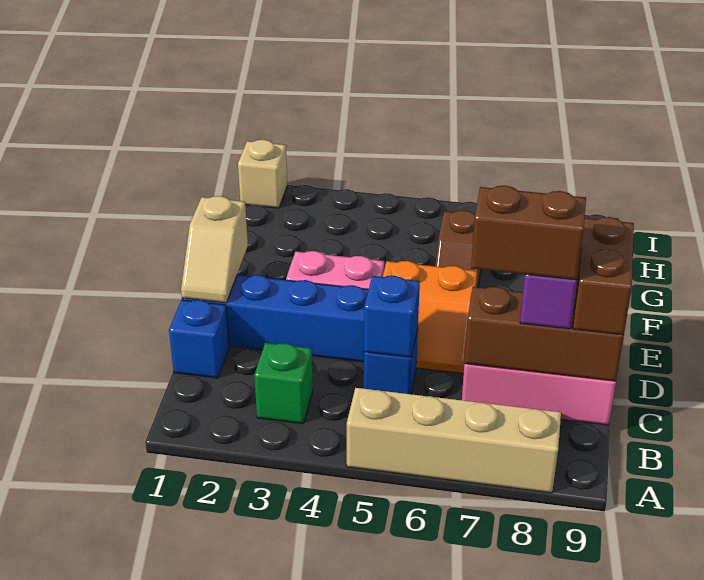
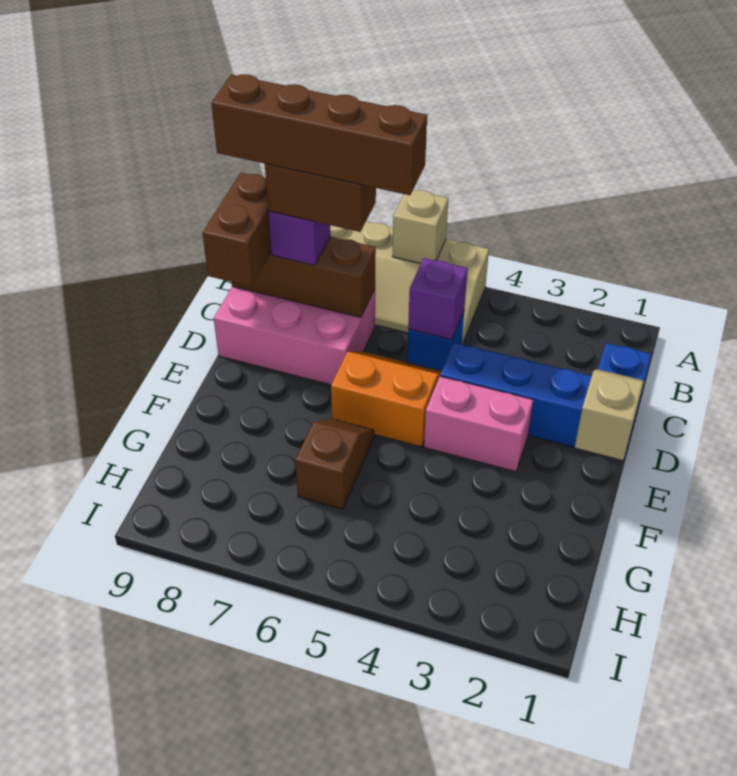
green brick B3 level 1 -> none
blue brick C5 level 2 -> purple brick C5 level 2
none -> brown brick C6:C9 level 5
tan brick I1 level 1 -> tan brick A6 level 2

